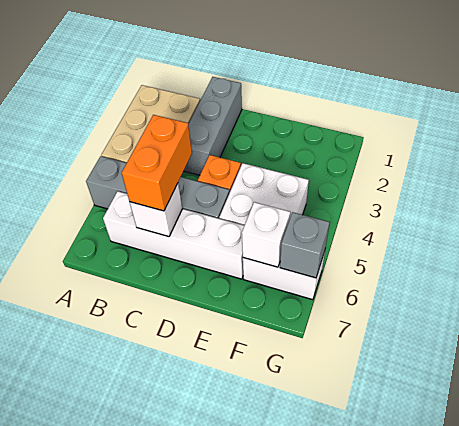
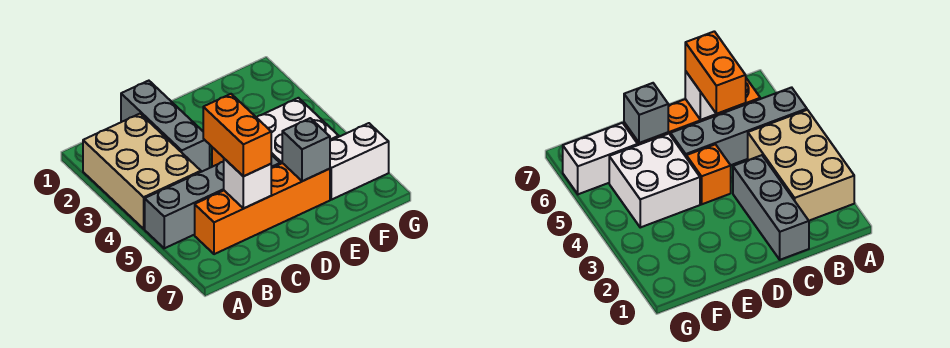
white brick B6:E6 level 1 -> orange brick B6:E6 level 1
white brick F6 level 2 -> none
grey brick G6 level 2 -> grey brick E6 level 2

